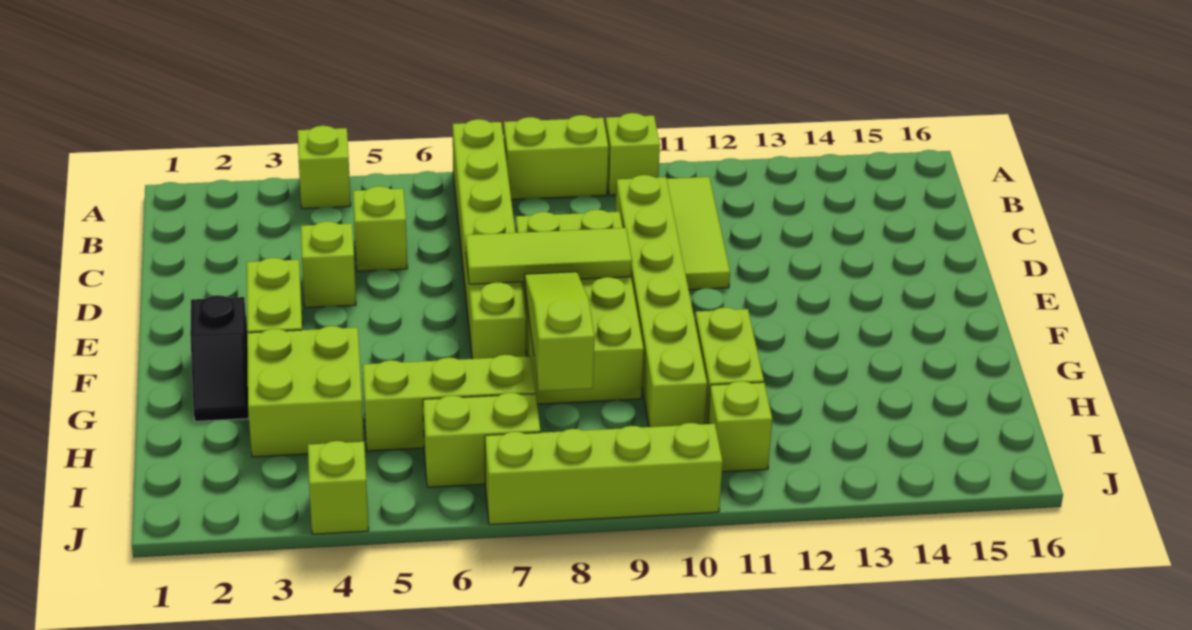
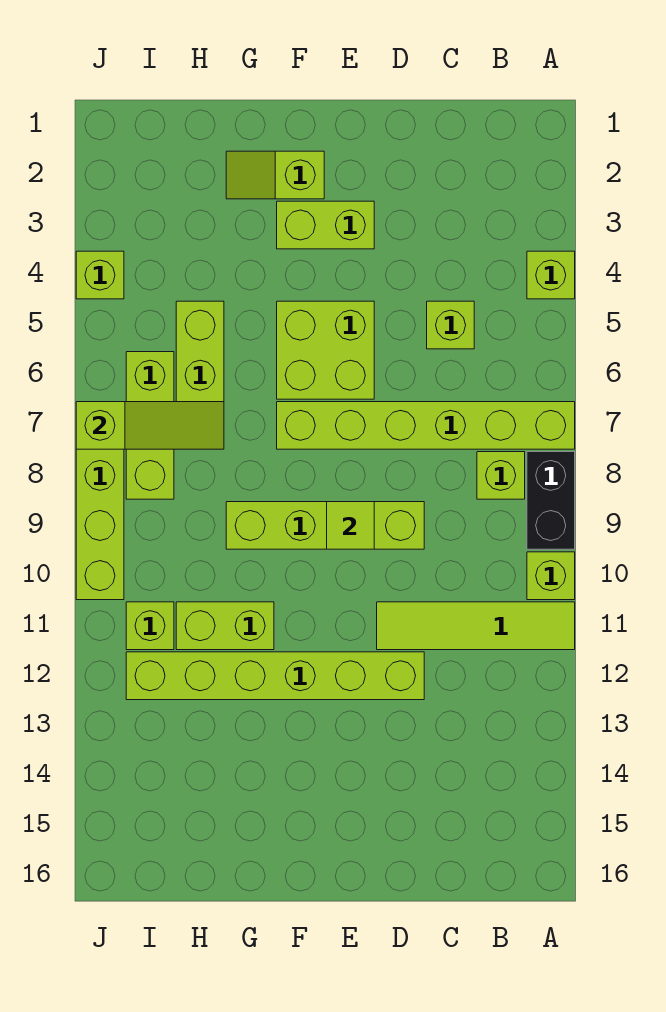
lime brick A8:A9 level 1 -> black brick A8:A9 level 1
lime tile B11:D11 level 1 -> lime tile A11:D11 level 1
lime brick C10:H10 level 1 -> lime brick D12:I12 level 1
lime brick D4 level 1 -> lime brick B8 level 1
lime brick D8:G9 level 1 -> lime brick D9:G9 level 1
lime tile E7:E9 level 2 -> lime tile E9 level 2
black slope F2:G2 level 1 top F -> lime slope F2:G2 level 1 top F
lime slope F8:H8 level 2 top H -> lime slope H7:J7 level 2 top J
lime brick G3:H4 level 1 -> lime brick E5:F6 level 1
lime brick I6:I7 level 1 -> lime brick I6:I8 level 1

